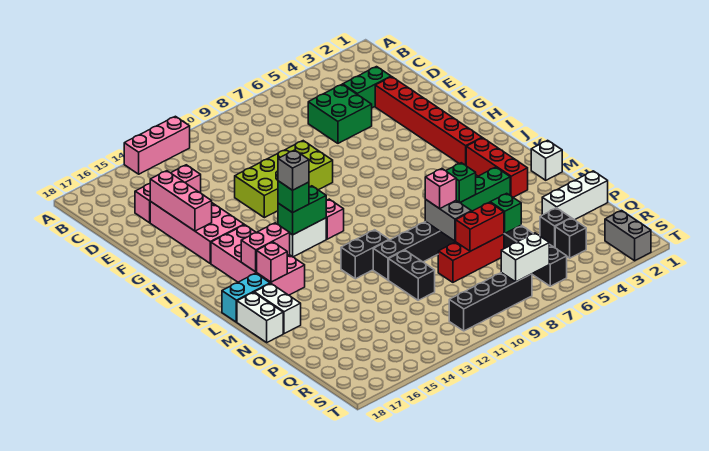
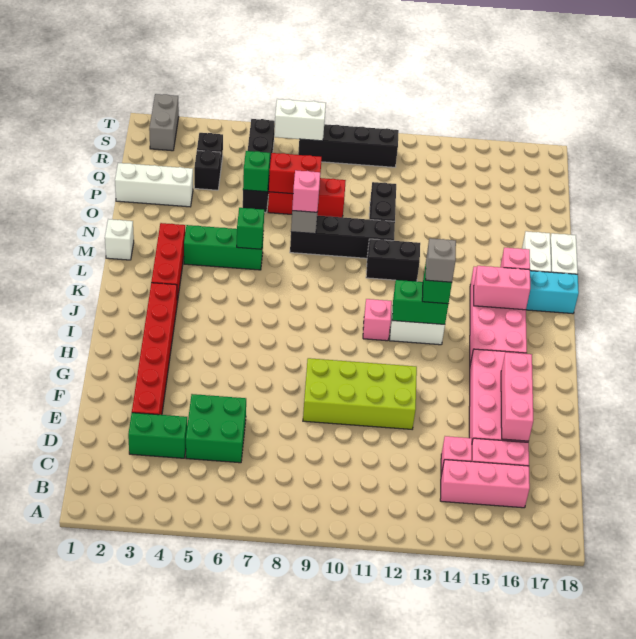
pink brick A12:A14 level 1 -> pink brick C14:C16 level 1

